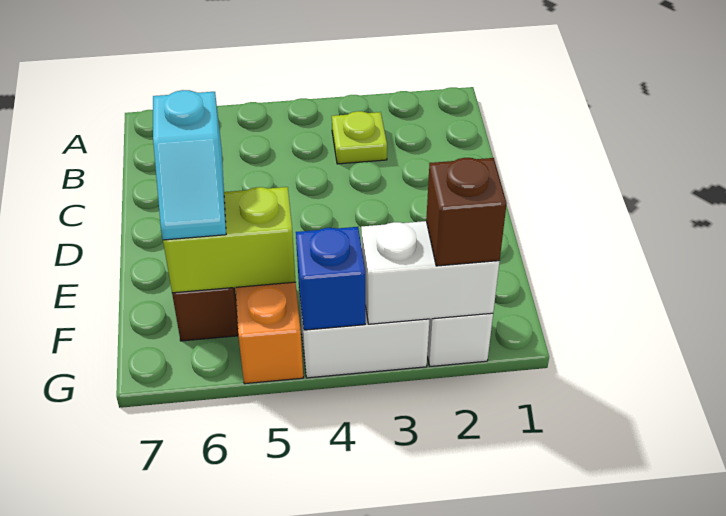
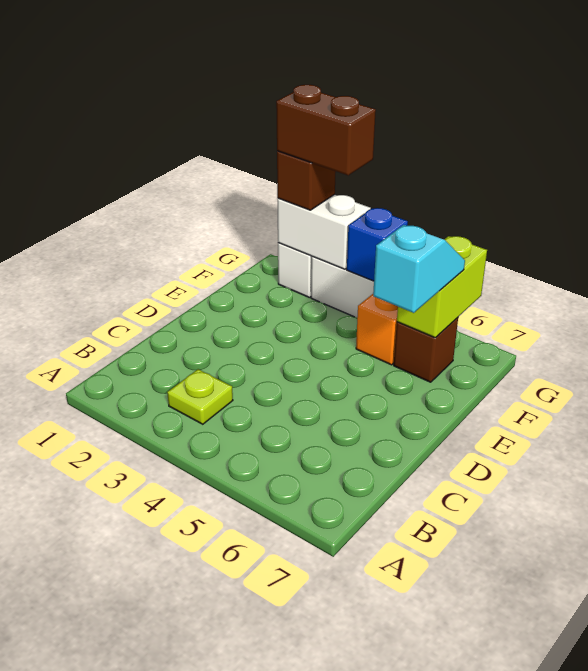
lime brick F5:F6 level 2 -> lime brick F6:G6 level 2
none -> brown brick G2:G3 level 4

